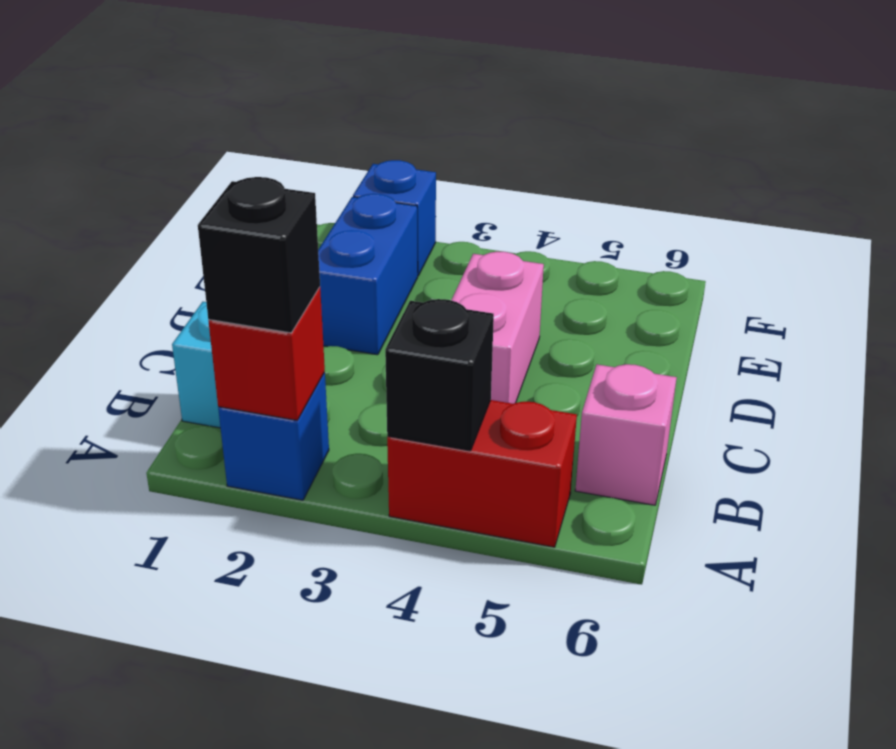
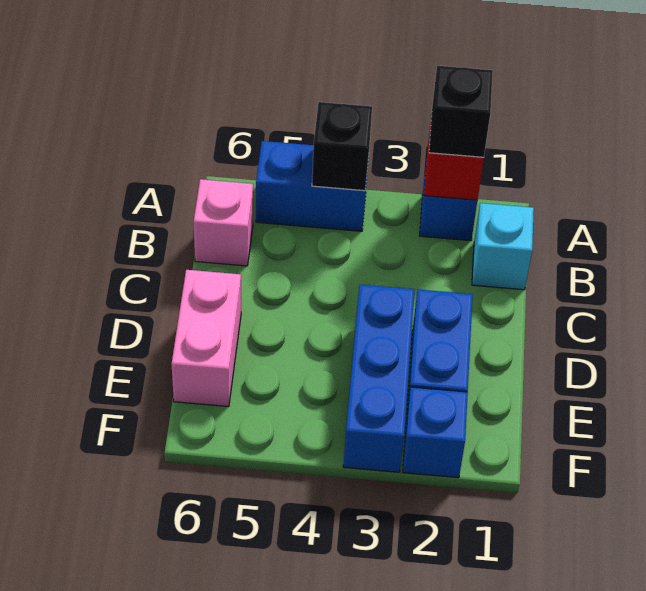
red brick A4:A5 level 1 -> blue brick A4:A5 level 1
pink brick C4:D4 level 1 -> pink brick D6:E6 level 1
none -> blue brick D3:F3 level 1

